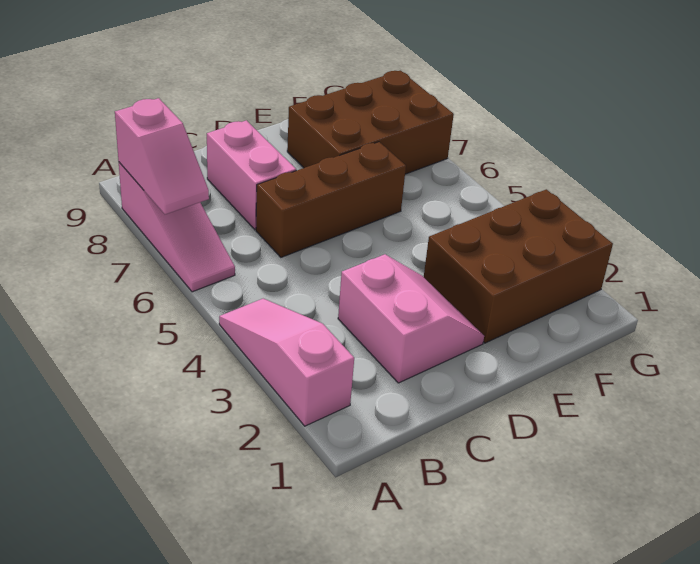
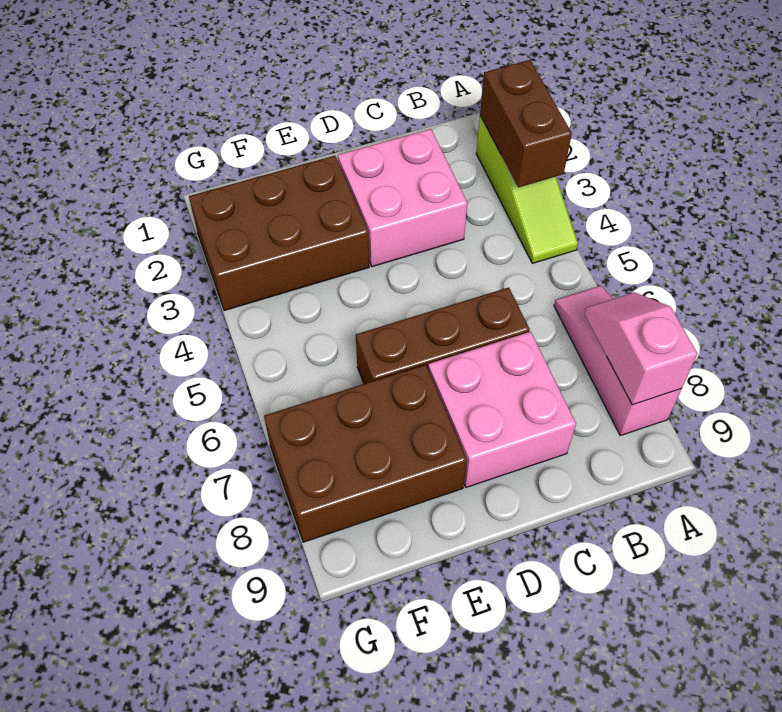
pink slope A2:A4 level 1 top 2 -> lime slope A2:A4 level 1 top 2
none -> brown brick A2:A3 level 2
pink slope C2:D3 level 1 top C -> pink brick C2:D3 level 1
pink brick C7:C8 level 1 -> pink brick C7:D8 level 1

